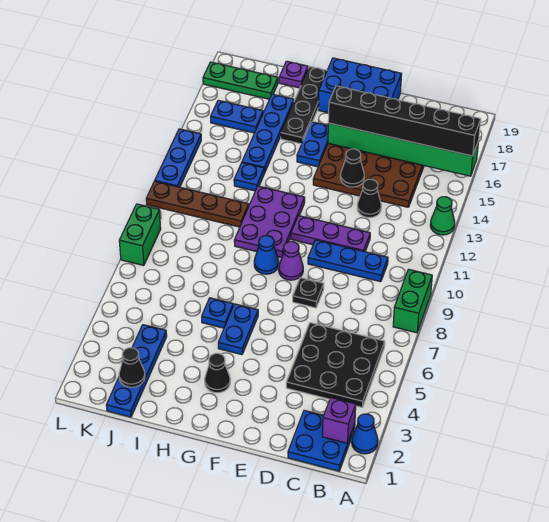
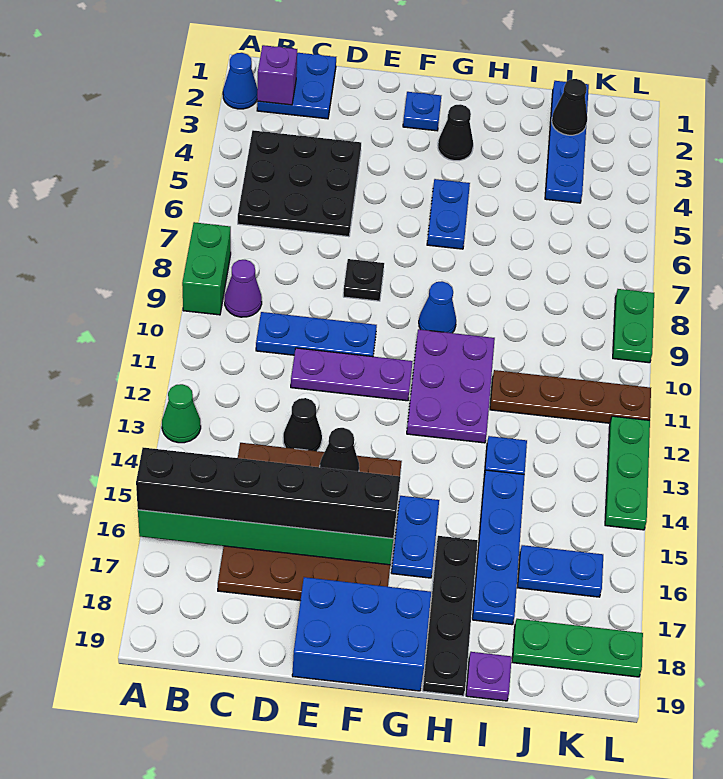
purple cone F9 level 1 -> purple cone B9 level 1
blue plate H6 level 1 -> blue plate F2 level 1
green brick L8:L9 level 1 -> green plate L8:L9 level 1
blue plate L12:L14 level 1 -> green plate L12:L14 level 1

